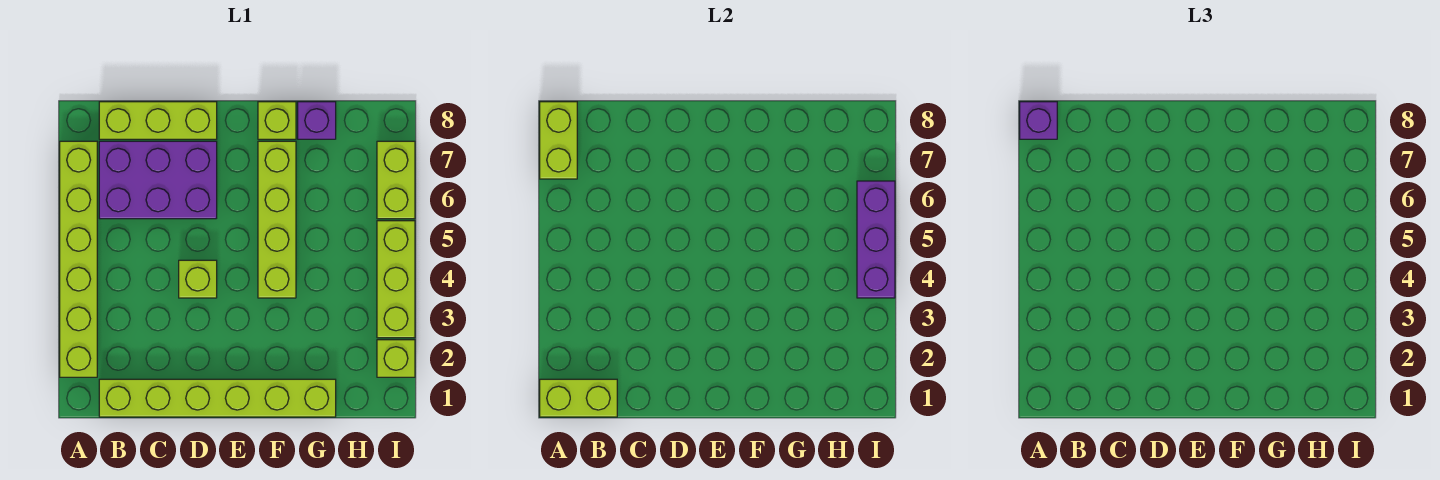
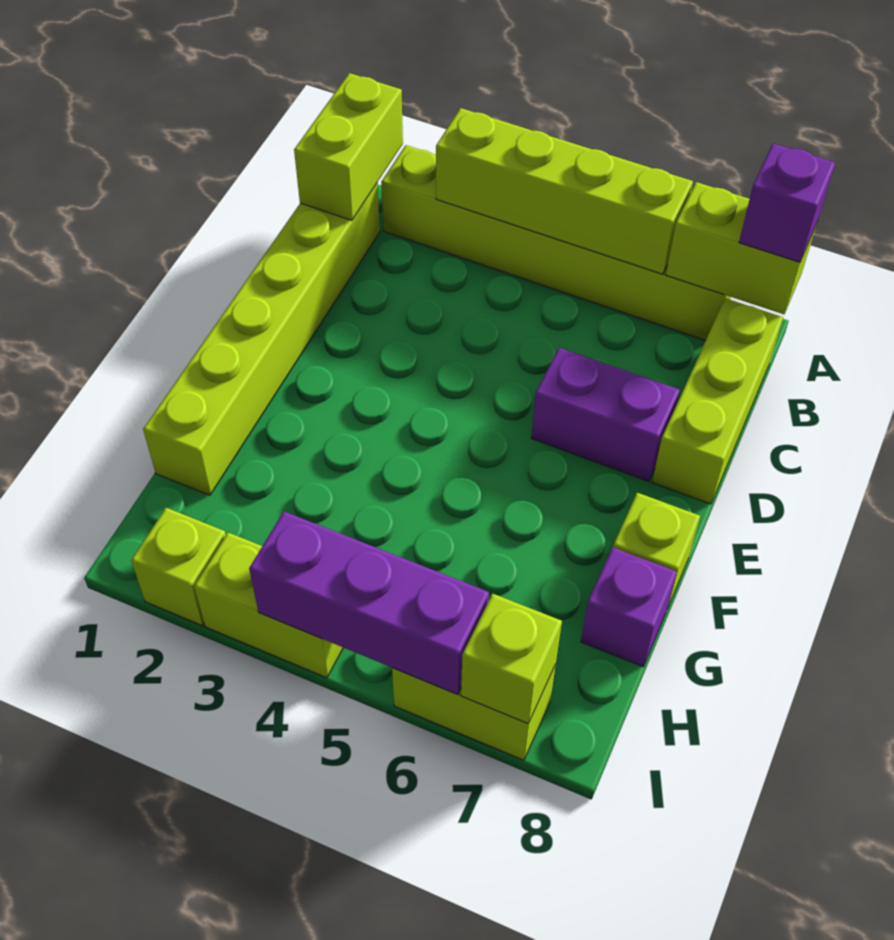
purple brick B6:D7 level 1 -> purple brick D6:D7 level 1
lime brick D4 level 1 -> lime brick I7 level 2
lime brick F4:F7 level 1 -> lime brick A3:A6 level 2
lime brick I3:I5 level 1 -> lime brick I3:I4 level 1

